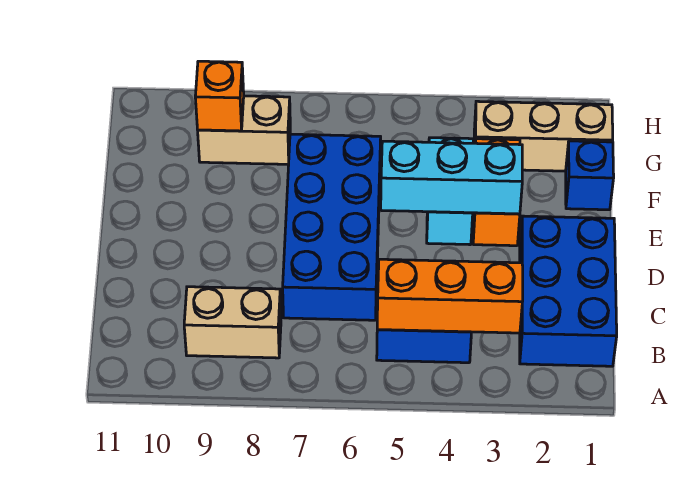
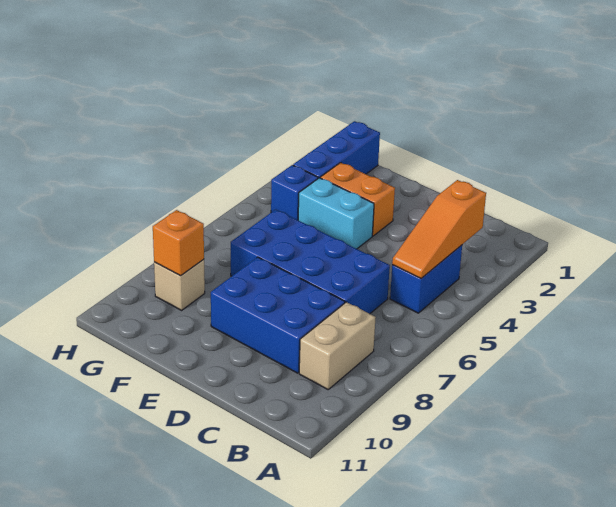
blue brick B1:D2 level 1 -> blue brick C8:E9 level 1
orange brick B3:B5 level 2 -> orange slope B3:B5 level 2 top 3
cyan brick E3:E5 level 2 -> none
blue brick F1 level 1 -> blue brick G4 level 1
tan brick G1:G3 level 1 -> blue brick G1:G3 level 1
tan brick G8:G9 level 1 -> tan brick G9 level 1

